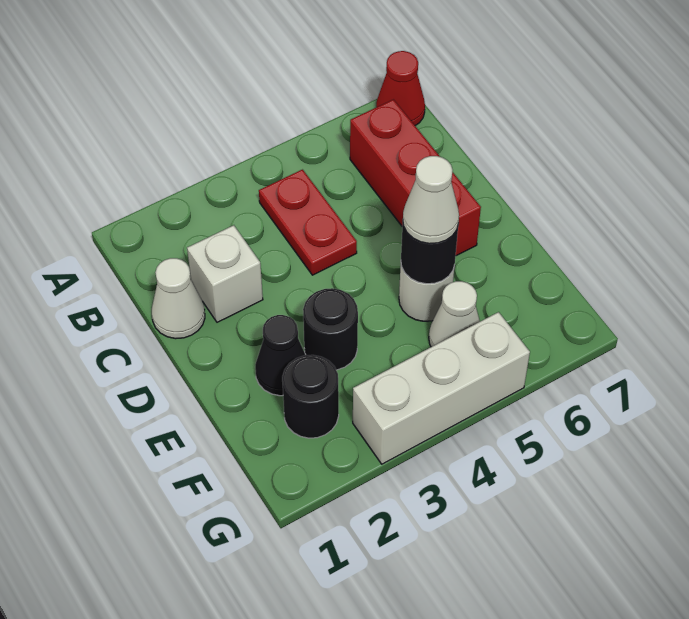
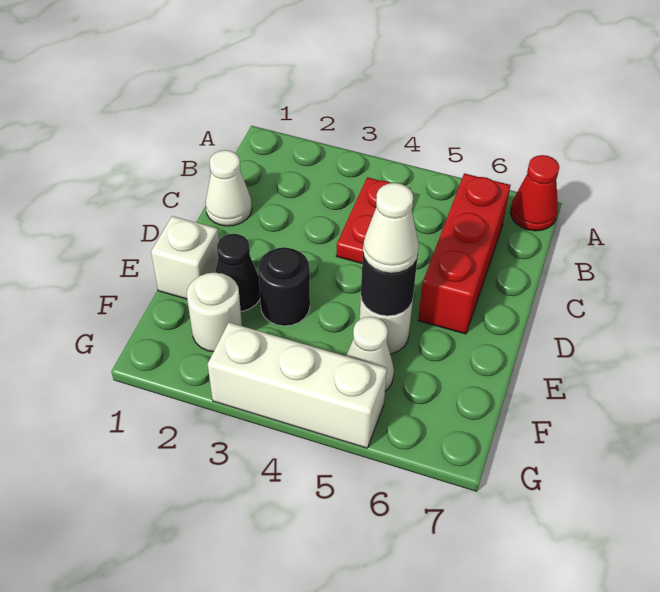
white brick C2 level 1 -> white brick E1 level 1
black round brick F2 level 1 -> white round brick F2 level 1

